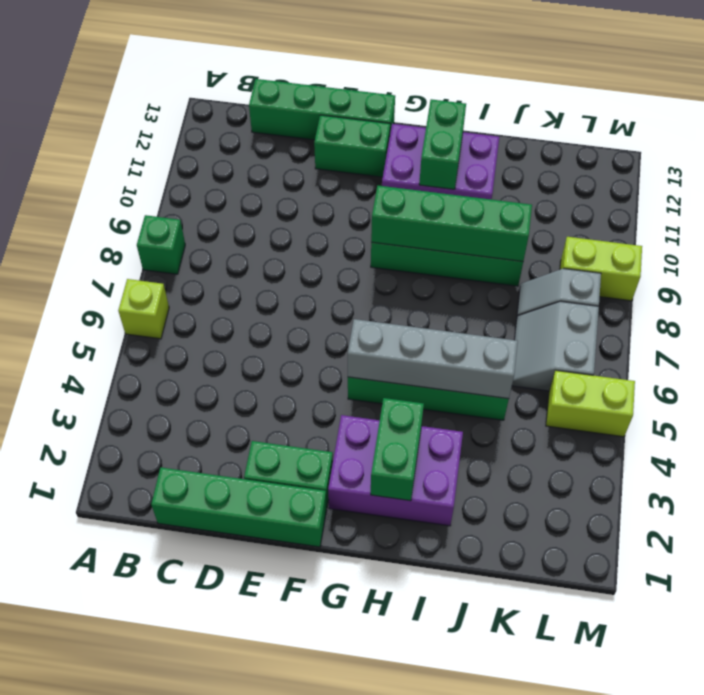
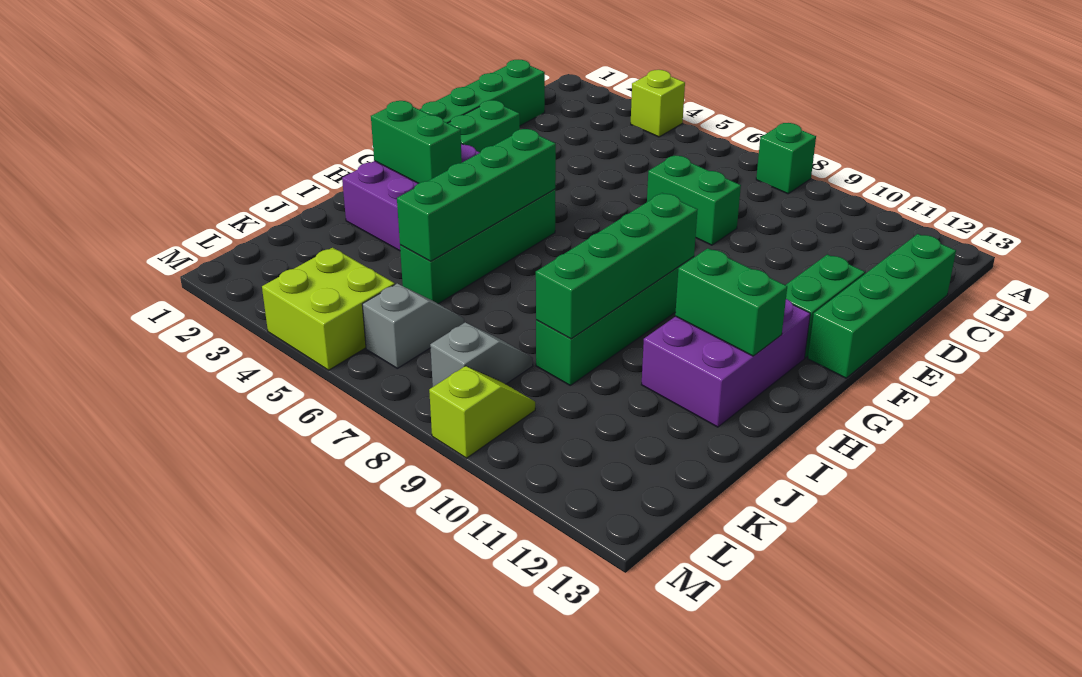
lime brick A6 level 1 -> lime brick A4 level 1
none -> green brick D7:D8 level 1
grey brick G5:J5 level 2 -> green brick G5:J5 level 2
grey slope K6:L7 level 1 top L -> grey slope K6:L6 level 1 top L
lime brick L5:M5 level 1 -> lime brick L4:M5 level 1
lime brick L9:M9 level 1 -> lime slope L9:M9 level 1 top M

